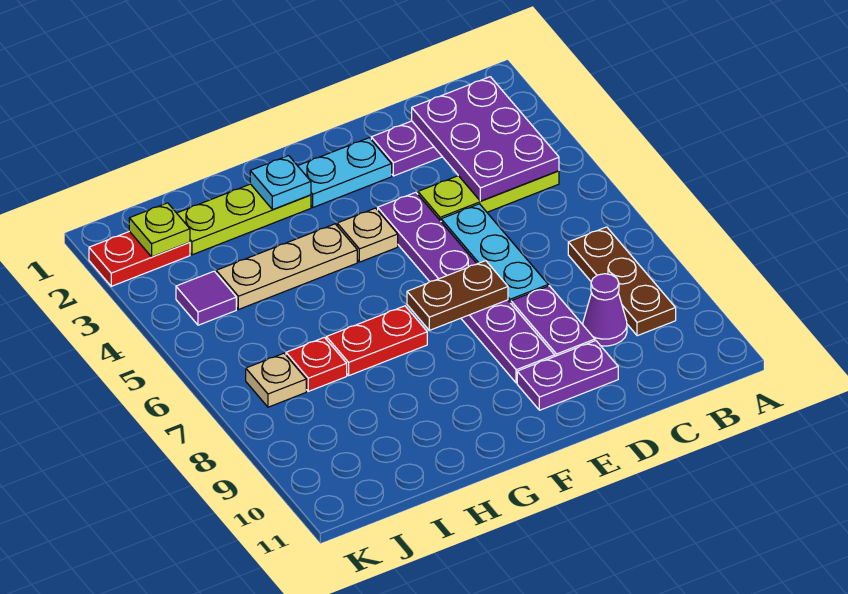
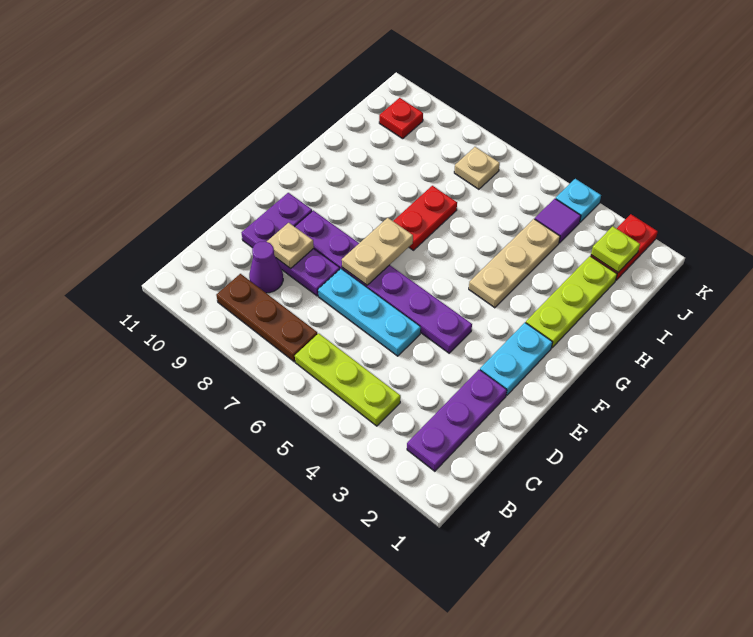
purple plate B2:C4 level 2 -> none
lime plate B4:D4 level 1 -> lime plate B4:B6 level 1
brown plate E7:F7 level 2 -> tan plate E7:F7 level 2
tan plate F4 level 1 -> tan plate D9 level 2
cyan plate G2 level 2 -> cyan plate K4 level 1
red plate I7 level 1 -> red plate J10 level 1

